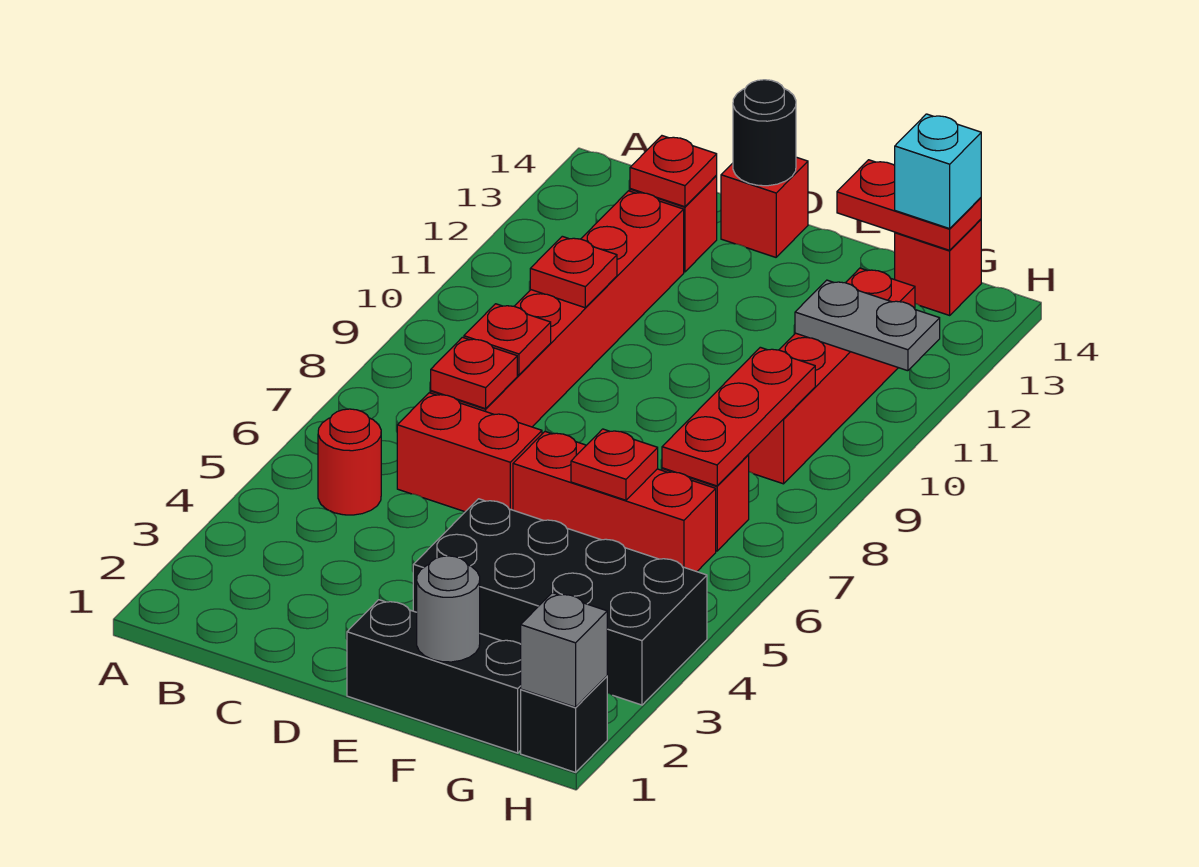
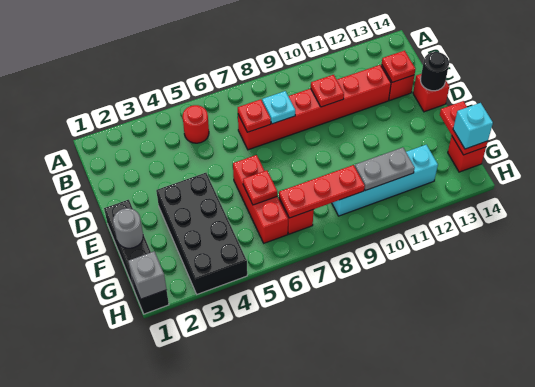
red brick C6:D6 level 1 -> none
red plate C8 level 2 -> cyan plate C8 level 2
red brick G9:G12 level 1 -> cyan brick G9:G12 level 1
grey plate G11:H11 level 2 -> grey plate G10:G11 level 2

